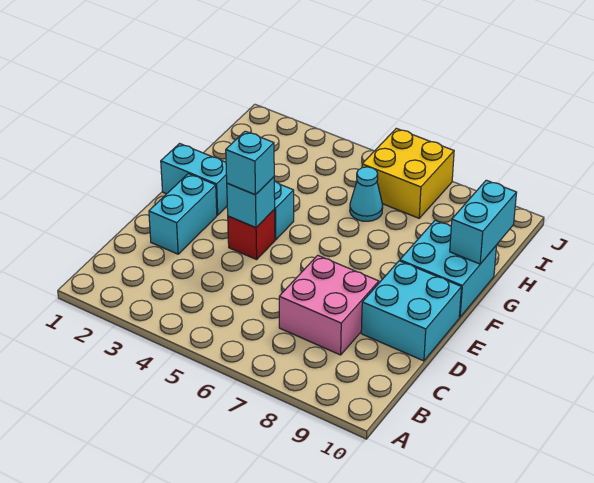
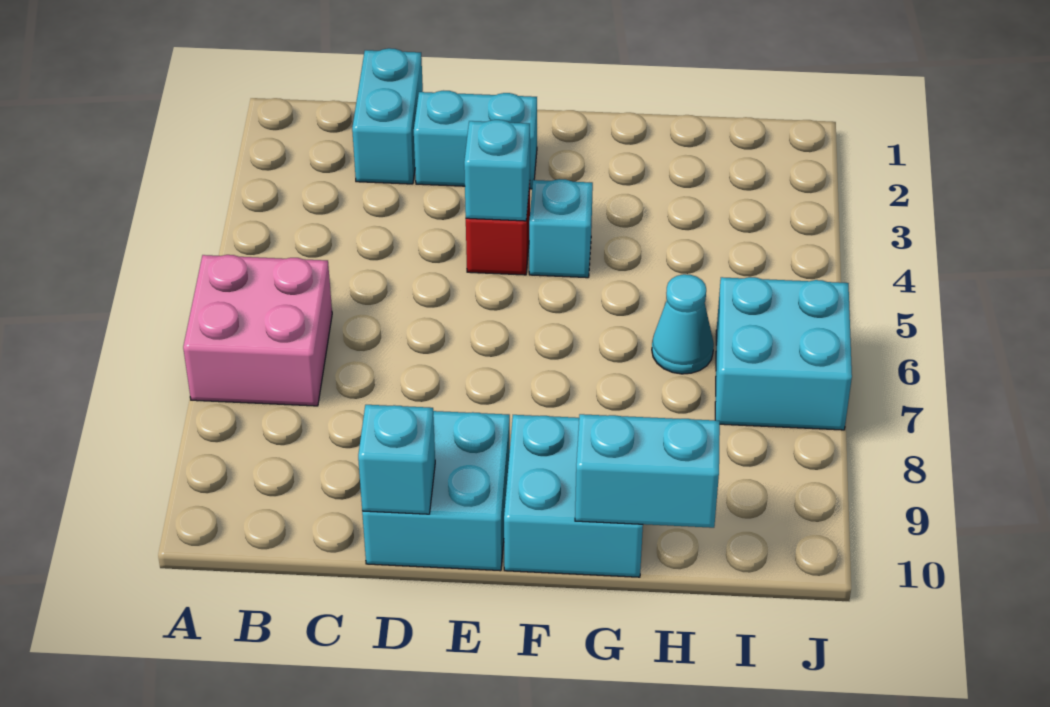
pink brick C7:D8 level 1 -> pink brick A6:B7 level 1
cyan brick E4 level 3 -> cyan brick D10 level 2
cyan brick F1:F2 level 1 -> cyan brick C1:C2 level 1
yellow brick I6:J7 level 1 -> cyan brick I6:J7 level 1

